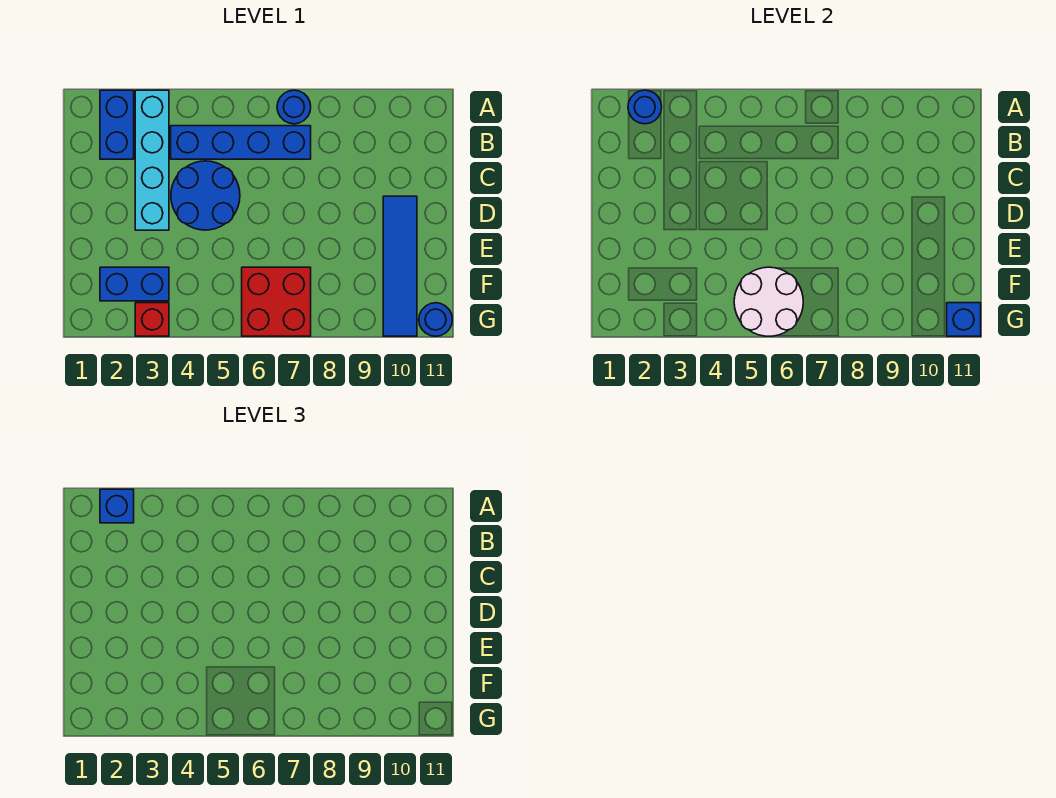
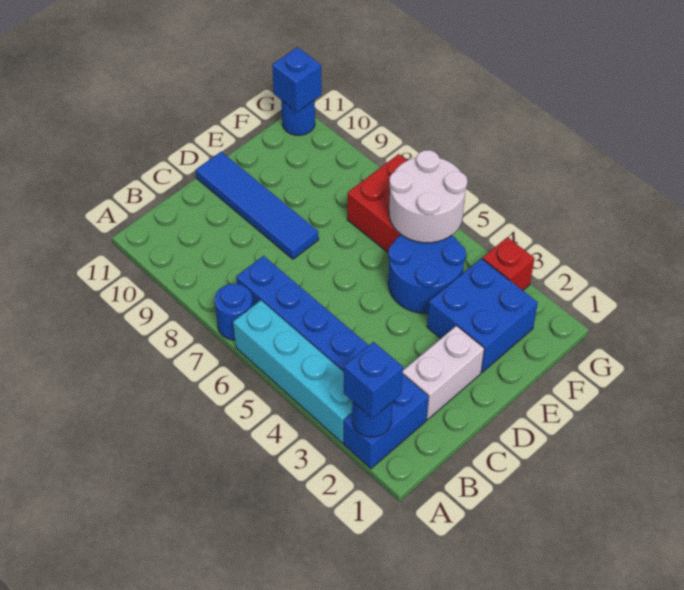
cyan brick A3:D3 level 1 -> cyan brick A3:A6 level 1
none -> white brick C2:D2 level 1
blue round brick C4:D5 level 1 -> blue round brick E4:F5 level 1
blue tile D10:G10 level 1 -> blue tile D8:D11 level 1
blue brick F2:F3 level 1 -> blue brick E2:F3 level 1

